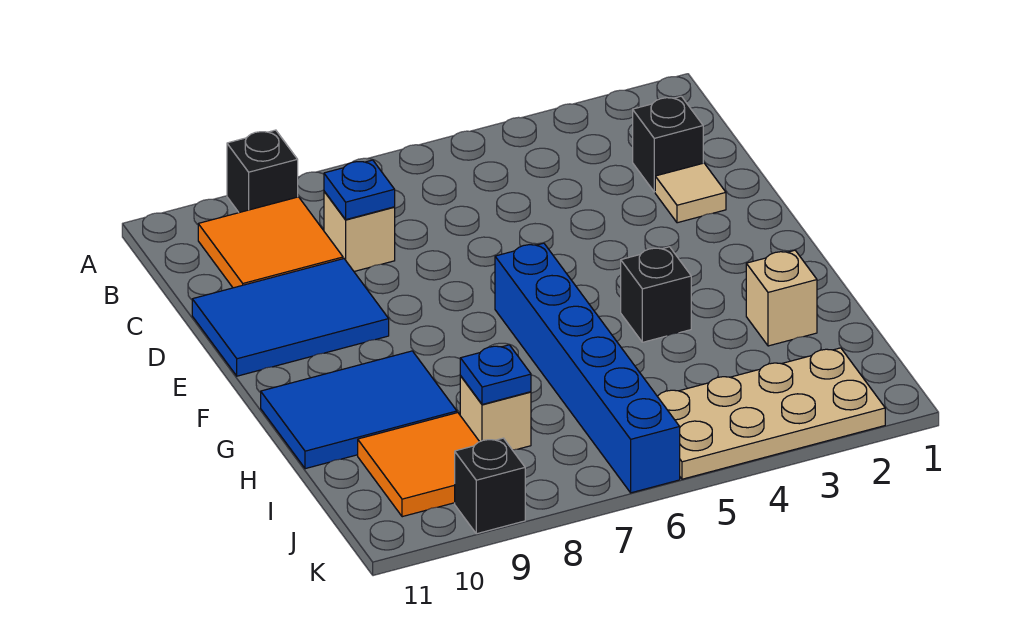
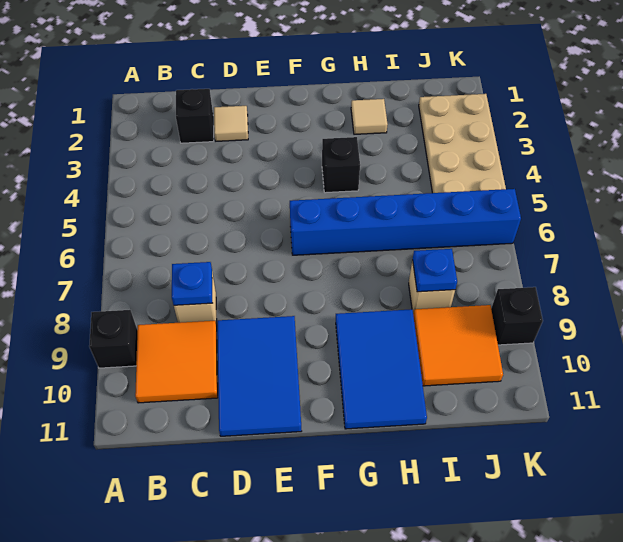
tan brick H2 level 1 -> tan tile H2 level 1

